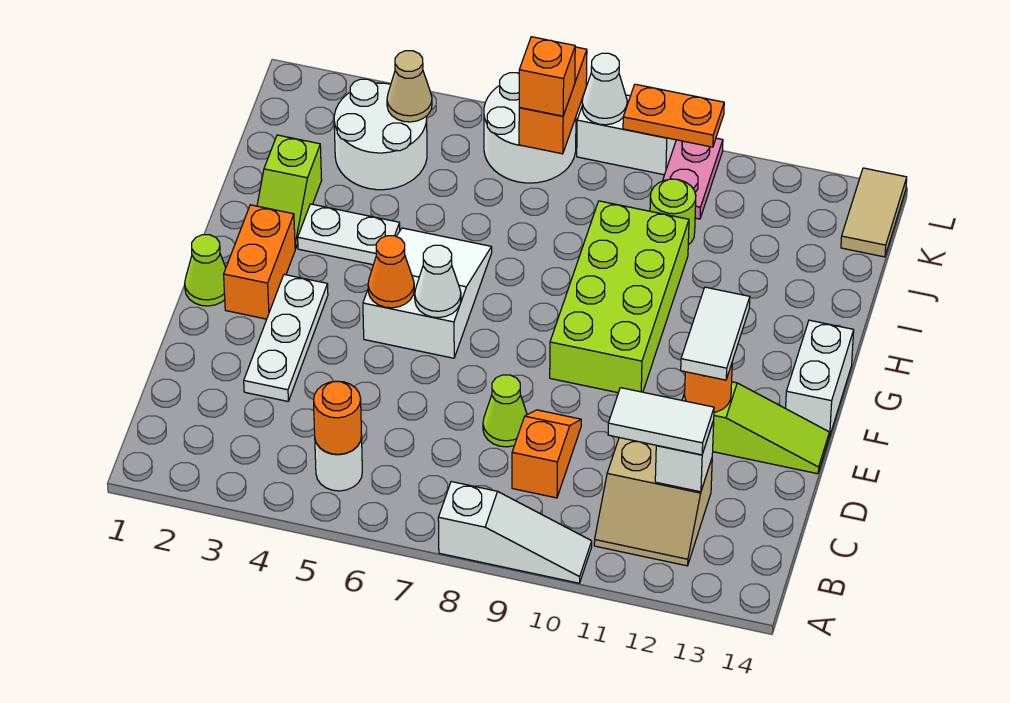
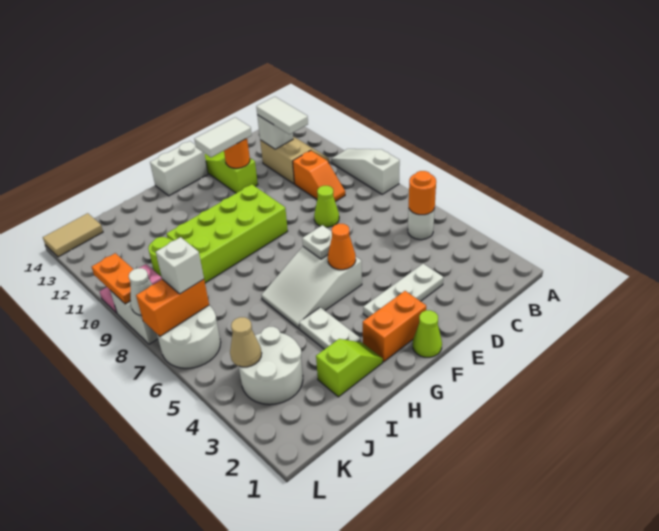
orange slope C9:D9 level 1 top C -> orange slope C9:C10 level 1 top 10
white cone F6 level 2 -> white plate F6 level 2
orange brick K7 level 3 -> white brick K7 level 3

